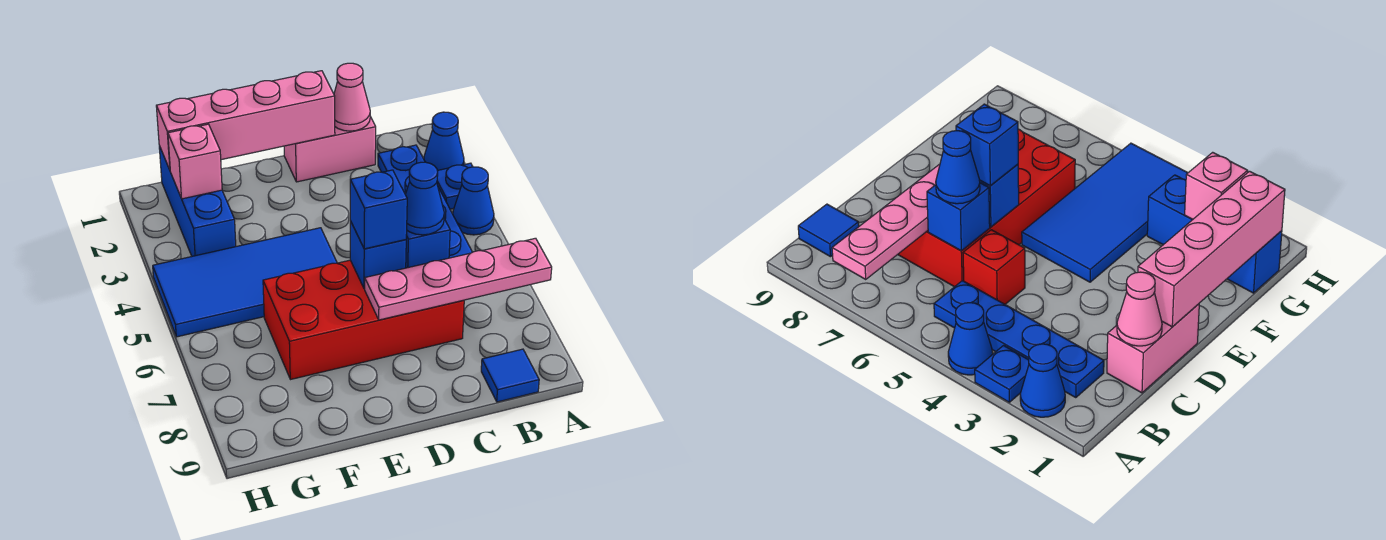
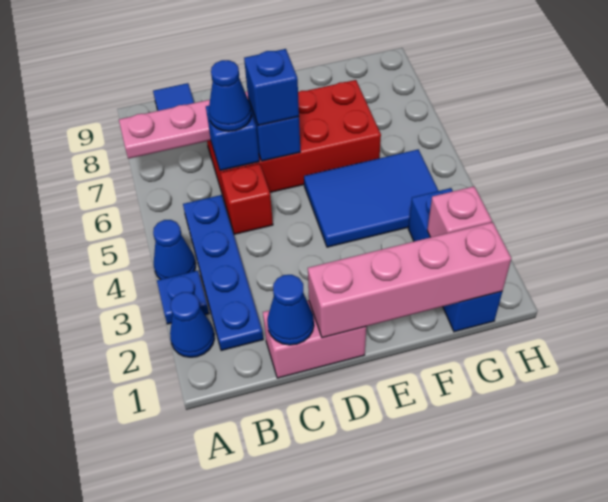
pink cone C1 level 2 -> blue cone C1 level 2
blue tile E4:H5 level 1 -> blue tile E4:G5 level 1

